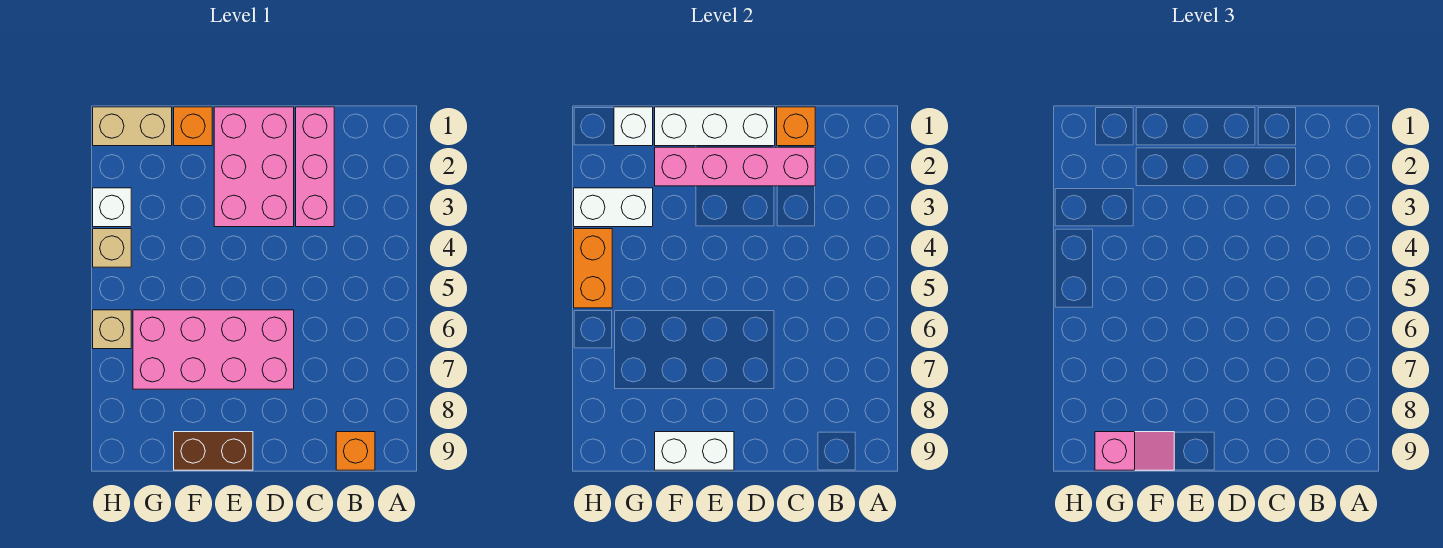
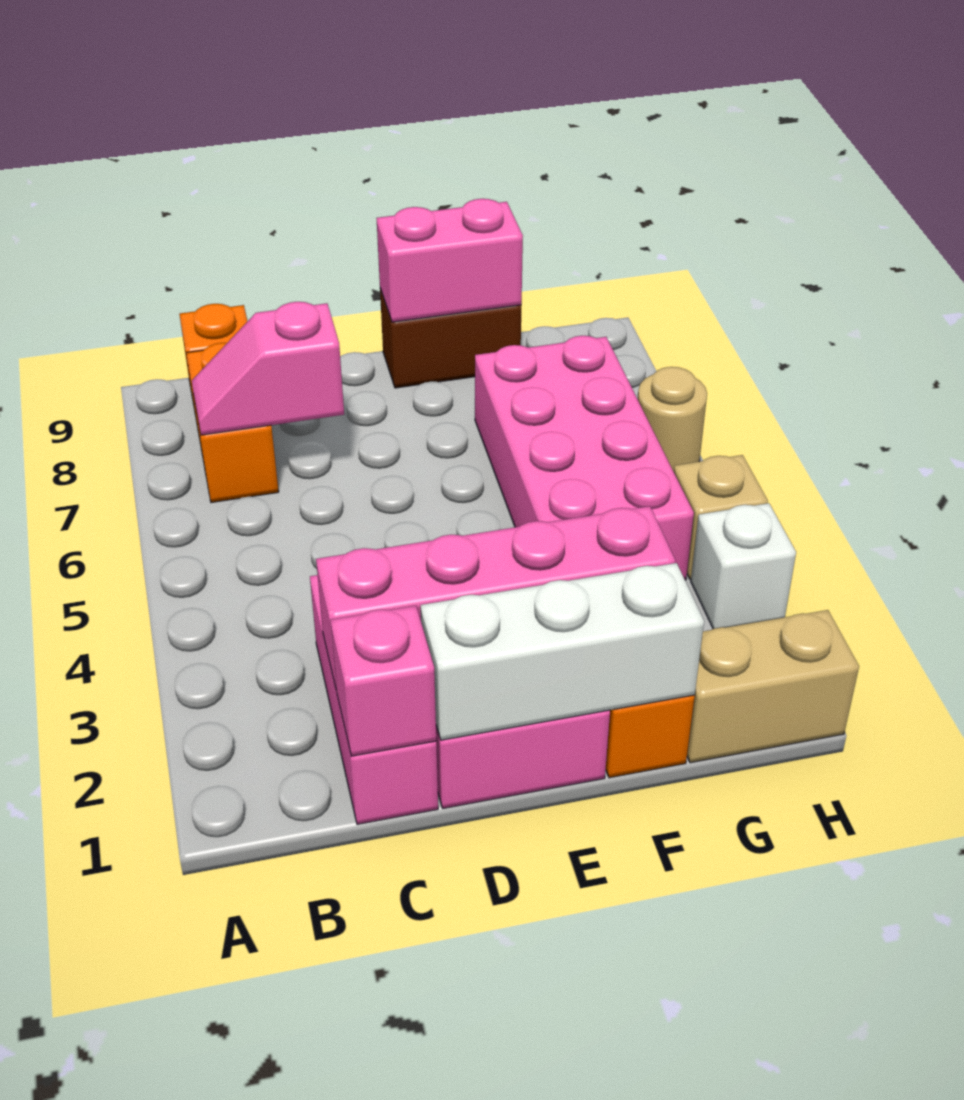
orange brick C1 level 2 -> pink brick C1 level 2
pink brick D6:G7 level 1 -> pink brick F4:G7 level 1
white brick E9:F9 level 2 -> pink brick E9:F9 level 2
pink slope F9:G9 level 3 top G -> pink slope B7:C7 level 2 top C
white brick G1 level 2 -> none
white brick G3:H3 level 2 -> none
orange brick H4:H5 level 2 -> orange brick B7:B8 level 1
tan brick H6 level 1 -> tan round brick H6 level 1

